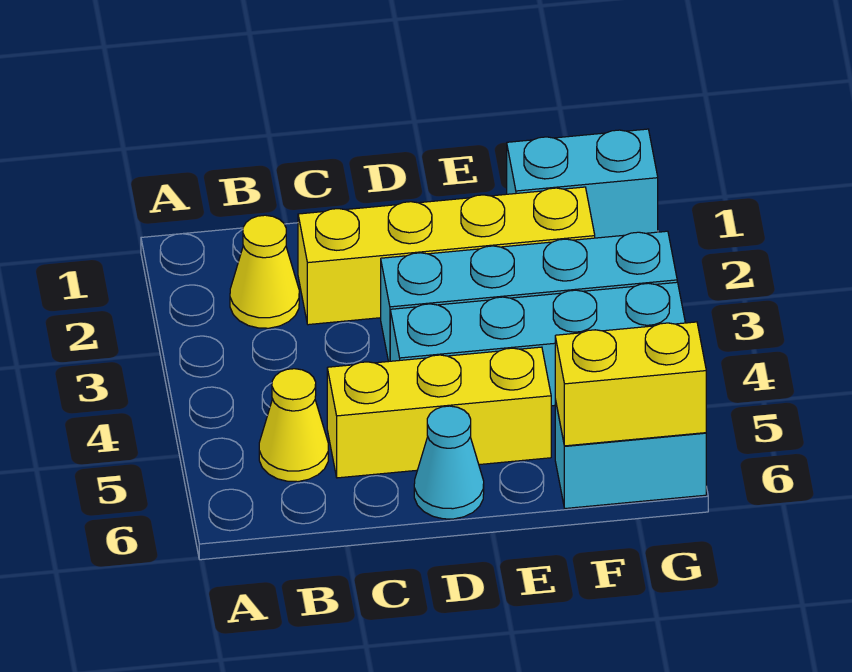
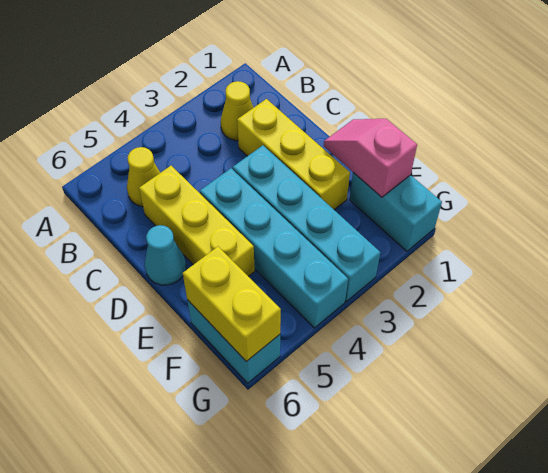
yellow brick C2:F2 level 1 -> yellow brick C2:E2 level 1
none -> pink slope E1:F1 level 2 top F

